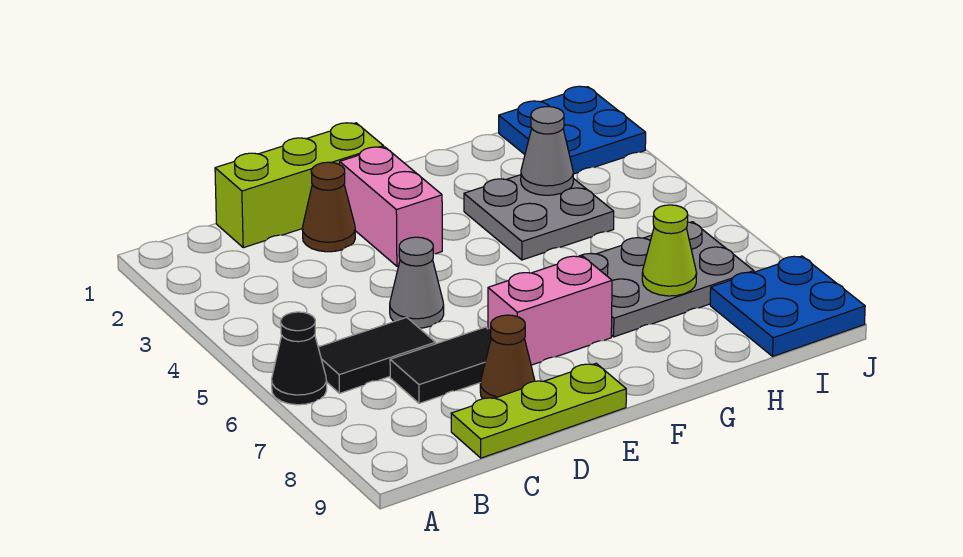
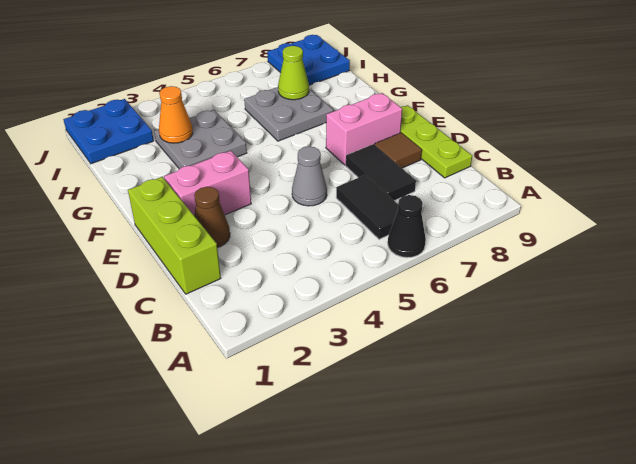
brown cone D8 level 1 -> brown tile D8 level 1
pink brick E7:F7 level 1 -> pink brick E7:E8 level 1
grey plate G6:I7 level 1 -> grey plate G6:H7 level 1
grey cone H3 level 2 -> orange cone H3 level 2

